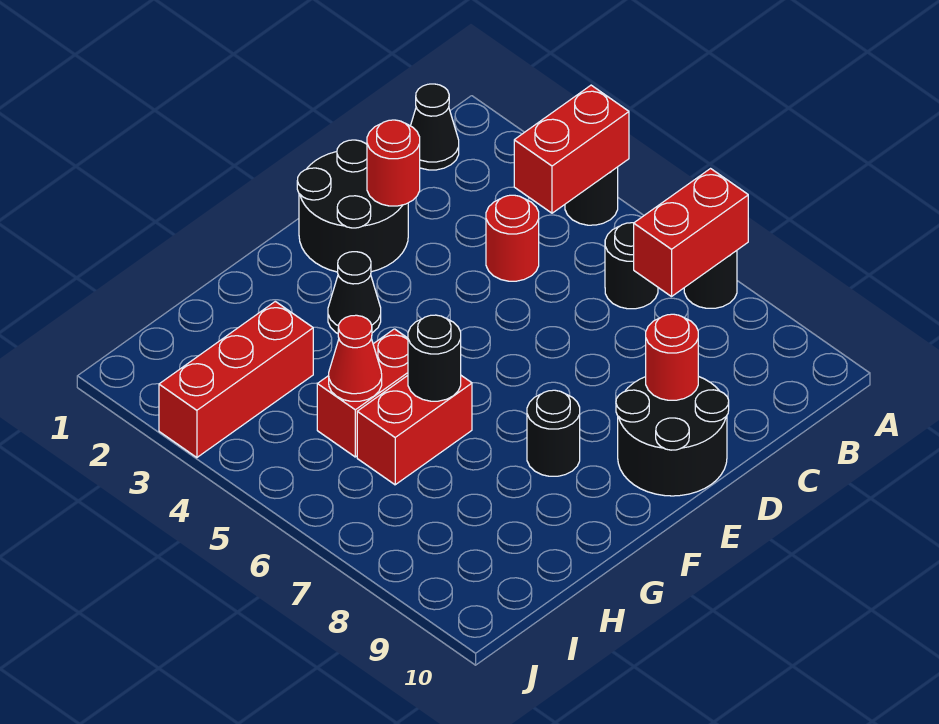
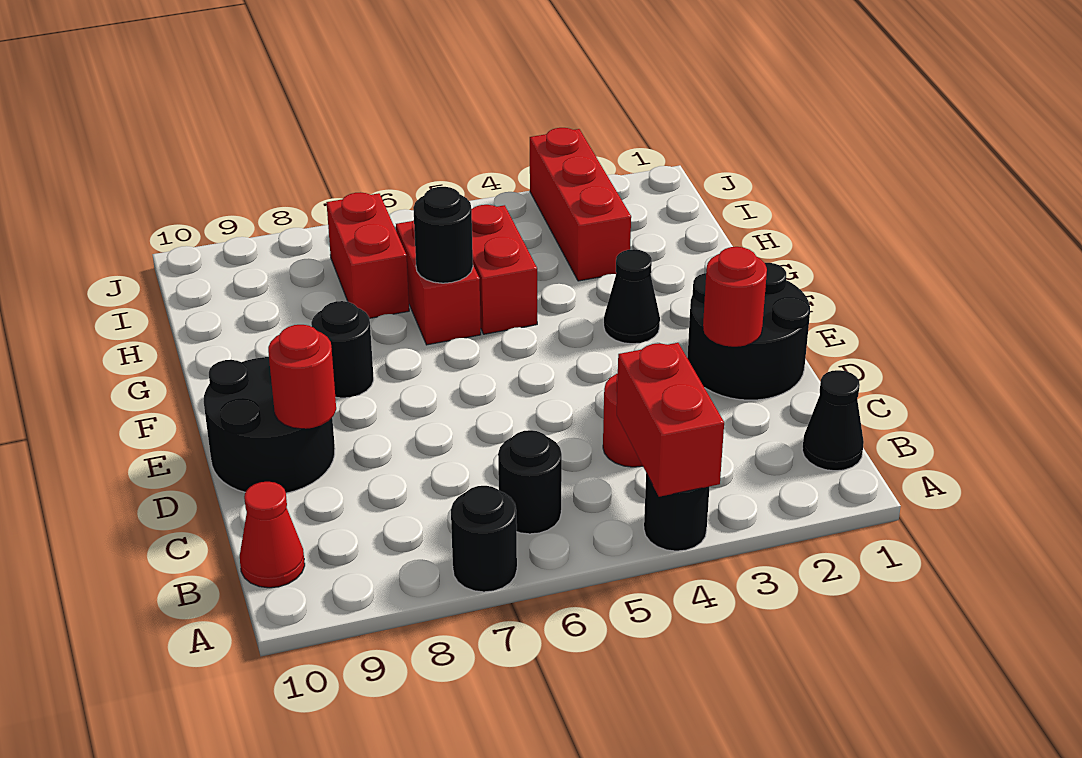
red brick A7:B7 level 2 -> red brick H7:I7 level 1
red cone H5 level 2 -> red cone B10 level 1

